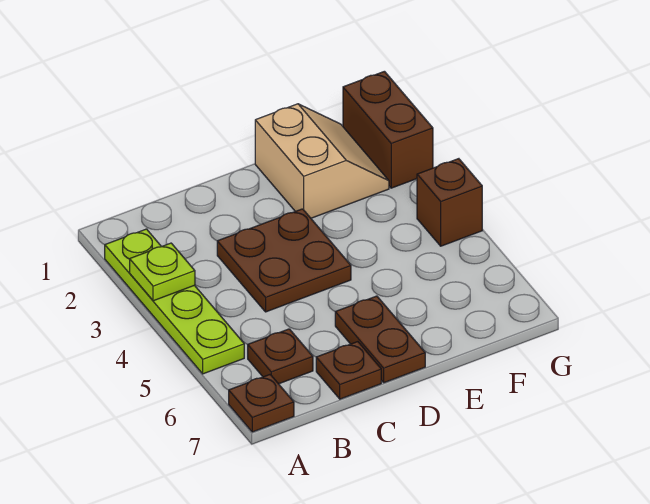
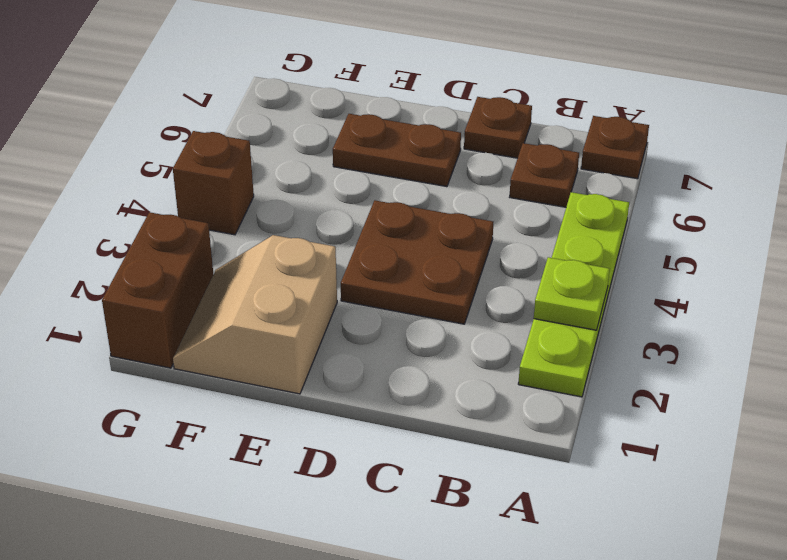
brown plate D6:D7 level 1 -> brown plate D6:E6 level 1

